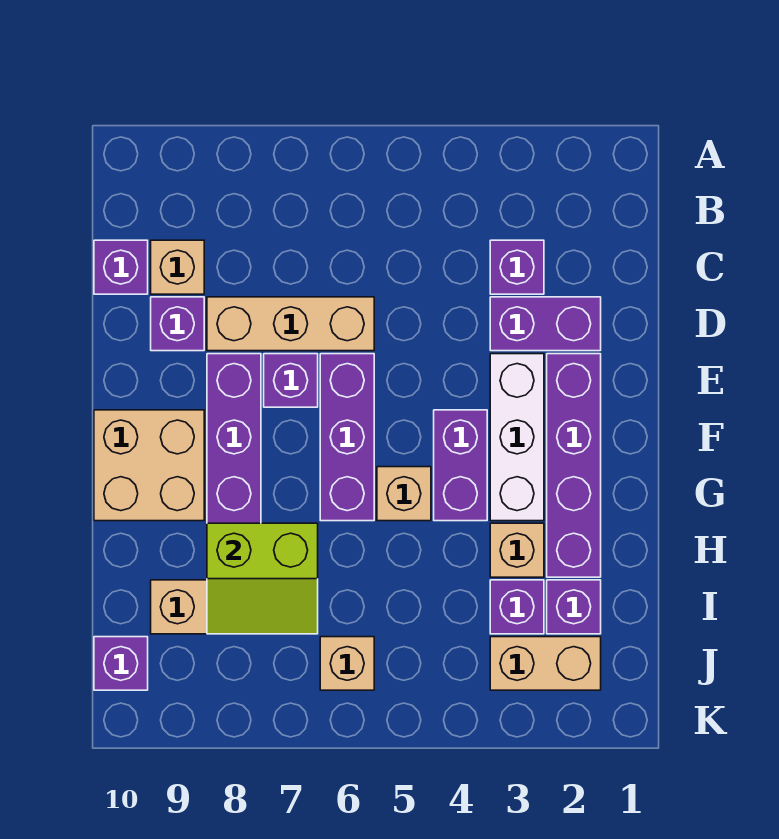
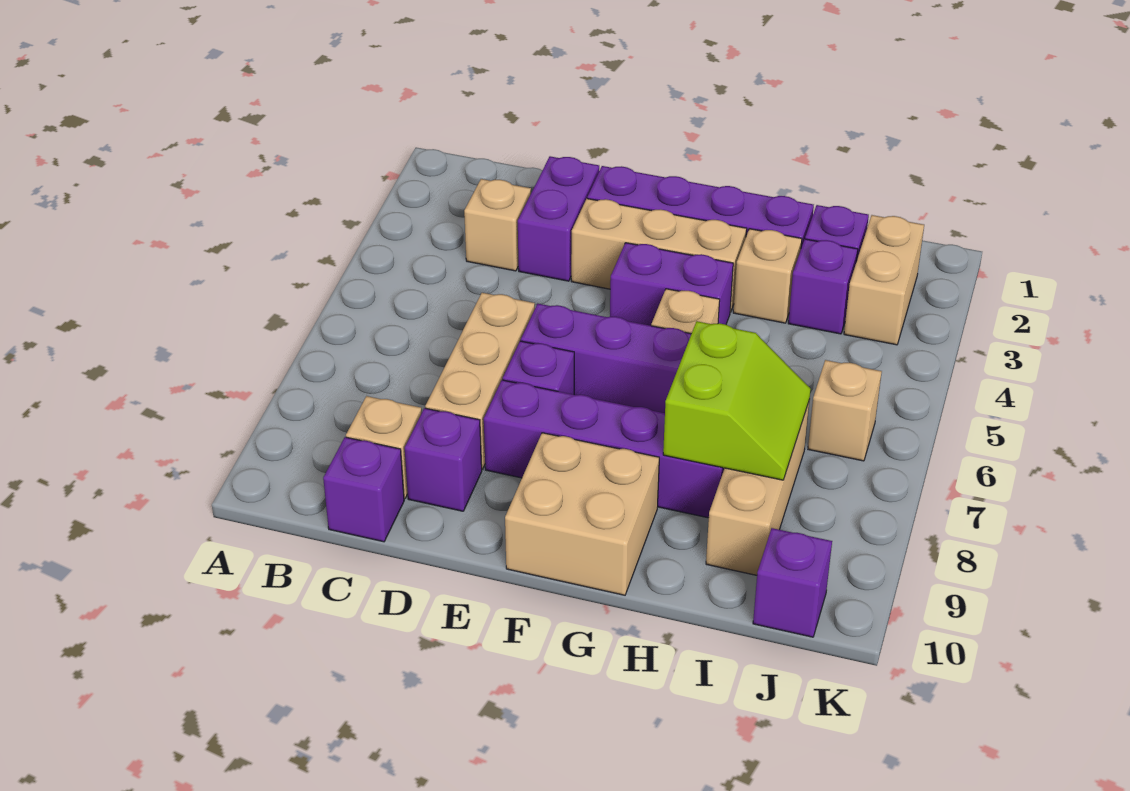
purple brick C3 level 1 -> tan brick C3 level 1
white brick E3:G3 level 1 -> tan brick E3:G3 level 1

